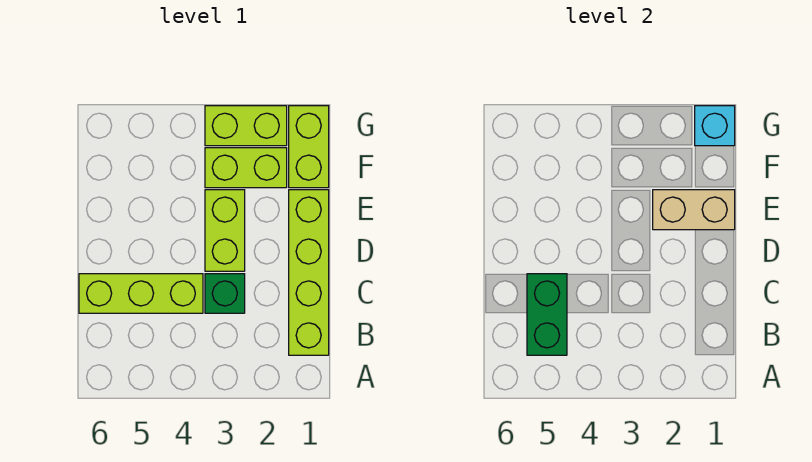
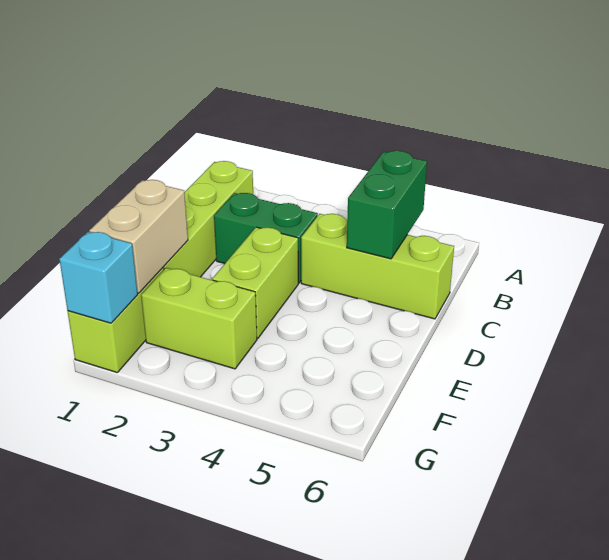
green brick C3 level 1 -> green brick C2:C3 level 1
tan brick E1:E2 level 2 -> tan brick E1:F1 level 2
lime brick G2:G3 level 1 -> none

